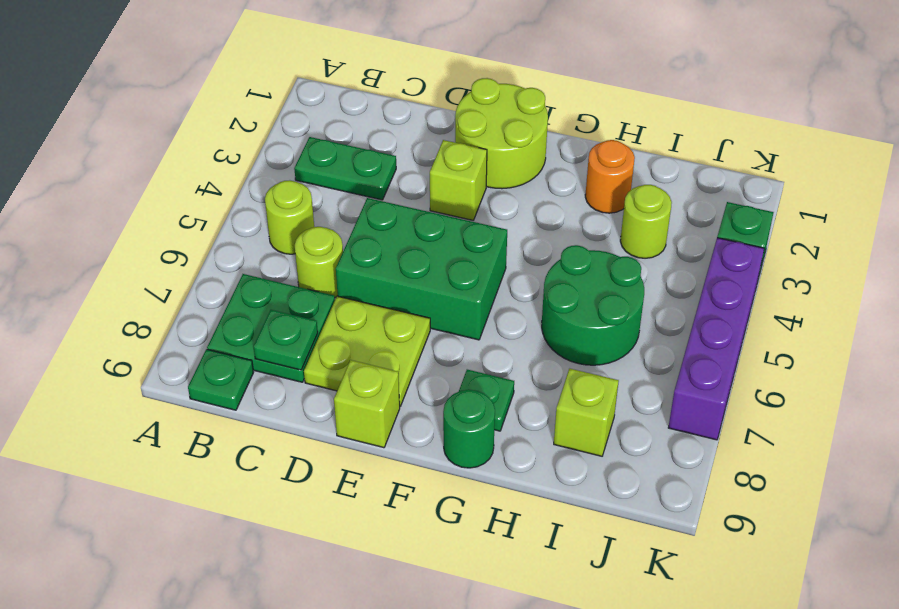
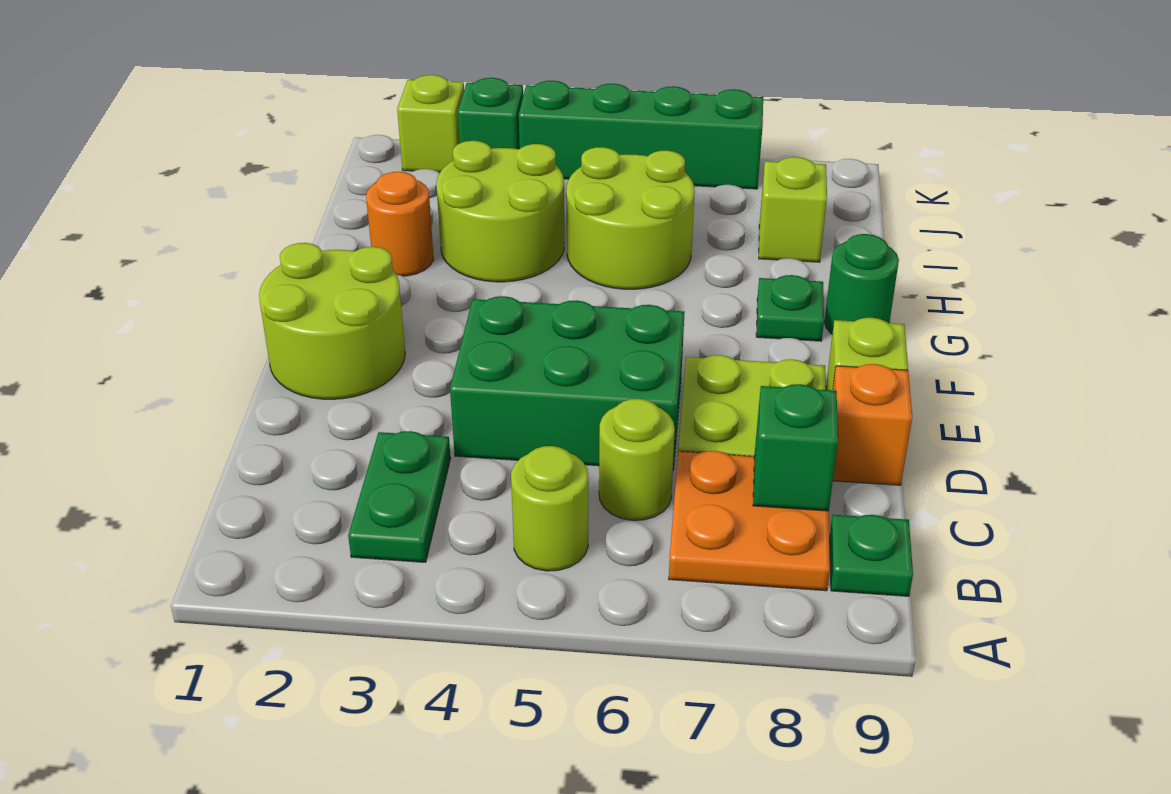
green plate B7:C8 level 1 -> orange plate B7:C8 level 1
green plate C8 level 2 -> green brick C8 level 2
green brick D5:F6 level 1 -> green brick D4:E6 level 1
none -> orange brick D9 level 1
lime brick E3 level 1 -> lime brick K2 level 1
green round brick H5:I6 level 1 -> lime round brick H5:I6 level 1
lime round brick I3 level 1 -> lime round brick H3:I4 level 1
purple brick K4:K7 level 1 -> green brick K4:K7 level 1

